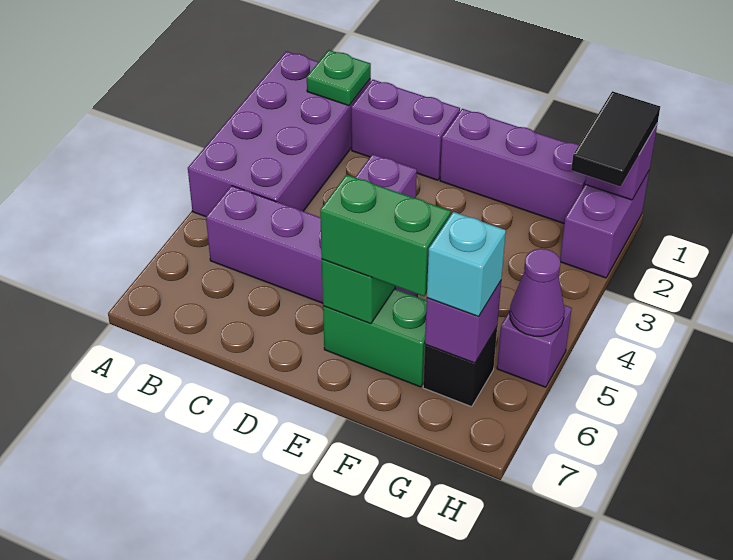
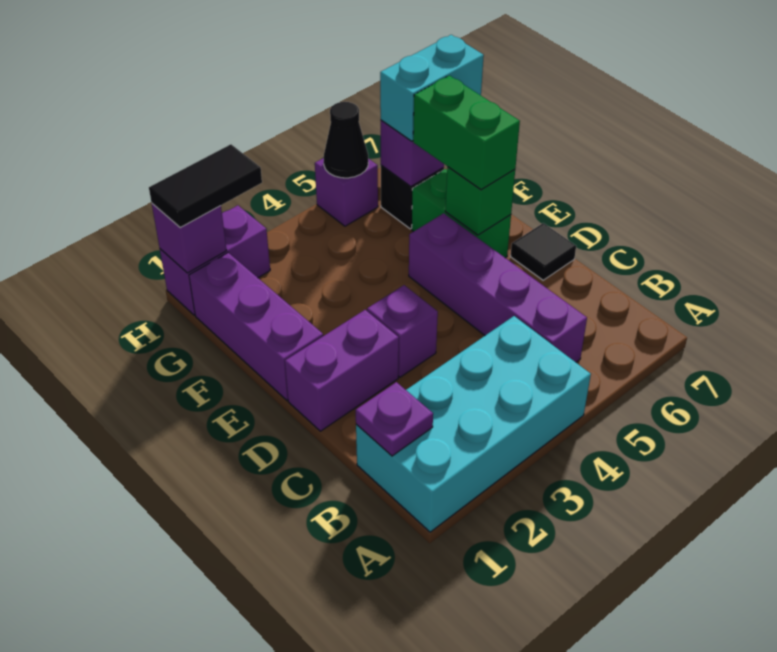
purple brick A1:B4 level 1 -> cyan brick A1:B4 level 1
green plate B1 level 2 -> purple plate B1 level 2
purple brick C1:D1 level 1 -> purple brick D1:D2 level 1
none -> black tile D7 level 1
cyan brick G6 level 3 -> cyan brick G6:G7 level 3
purple cone H5 level 2 -> black cone H5 level 2

